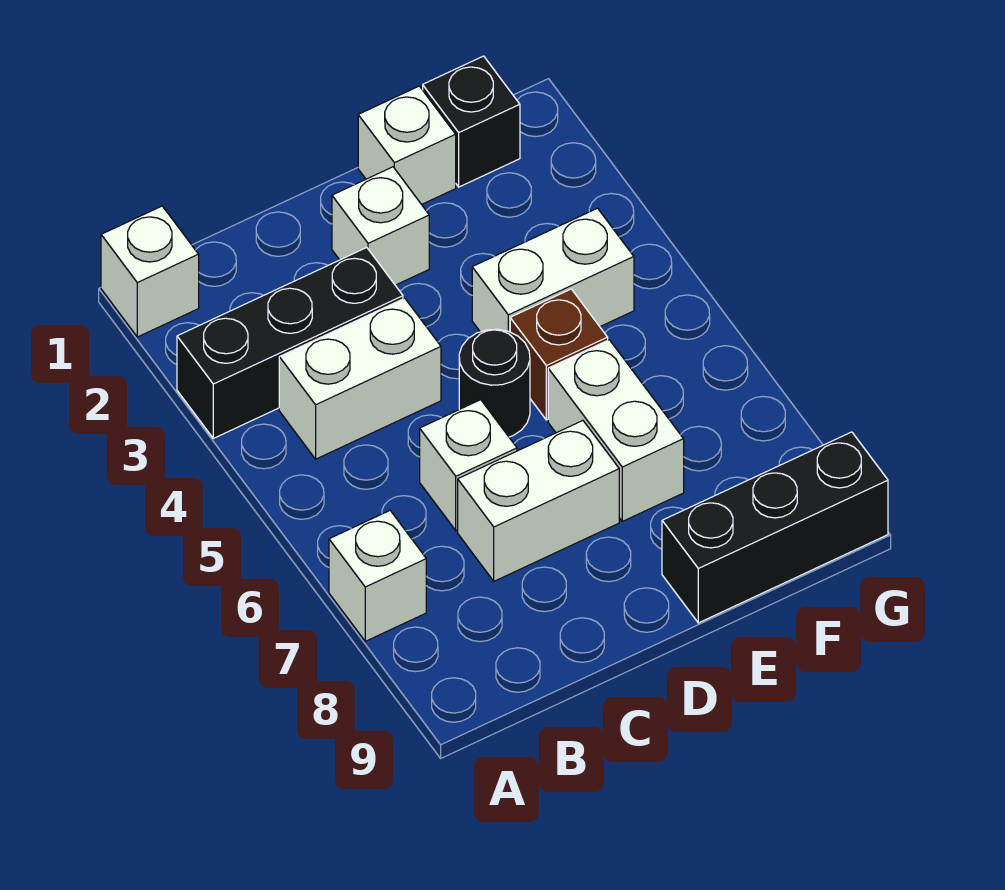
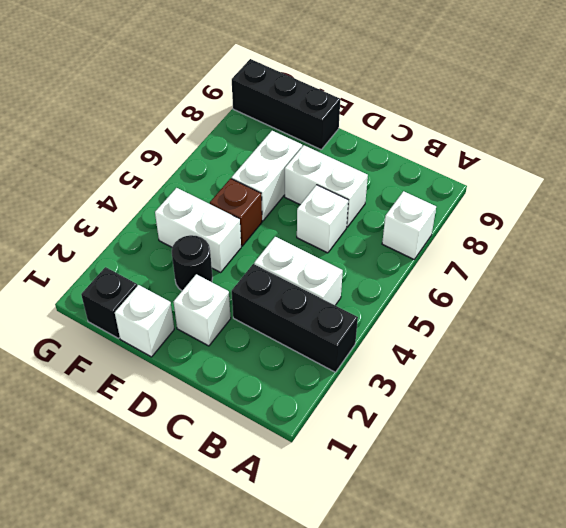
white brick A1 level 1 -> none
black round brick D5 level 1 -> black round brick E3 level 1

